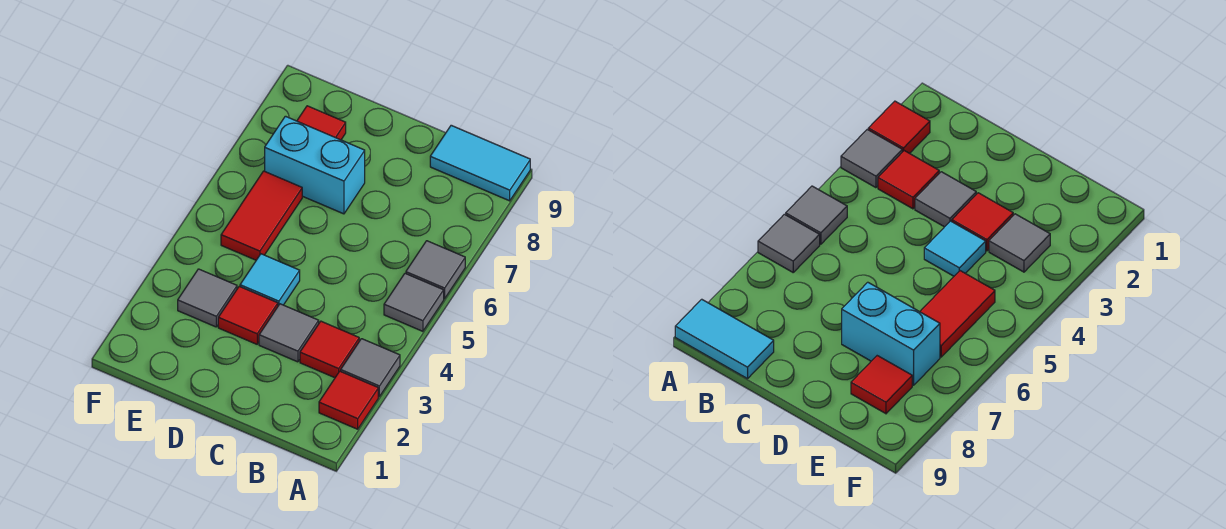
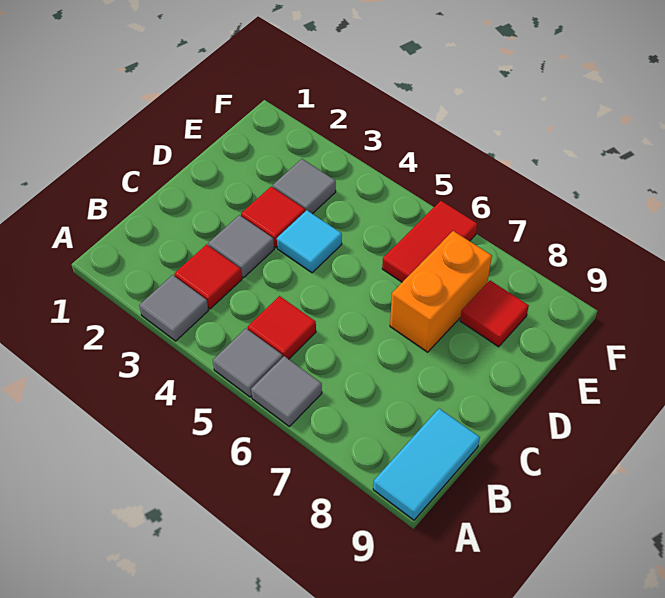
red tile A2 level 1 -> red tile B5 level 1
cyan brick D7:E7 level 1 -> orange brick D7:E7 level 1
red tile E5:E6 level 1 -> red tile E6:F6 level 1

